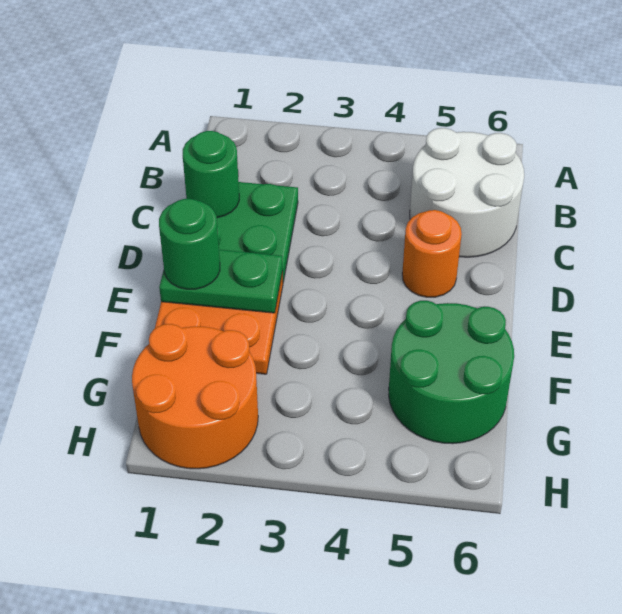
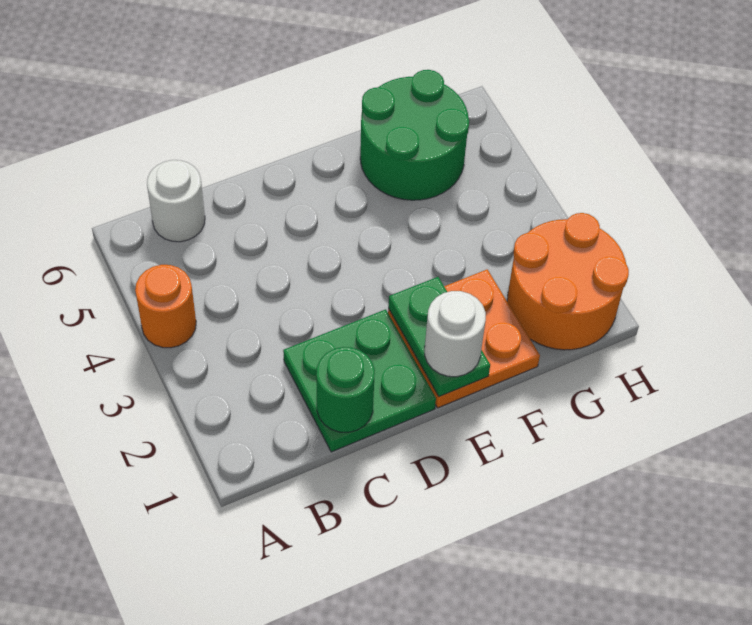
white round brick B5:C6 level 1 -> white round brick B6 level 1
orange round brick D5 level 1 -> orange round brick A4 level 1
green round brick E1 level 3 -> white round brick E1 level 3

